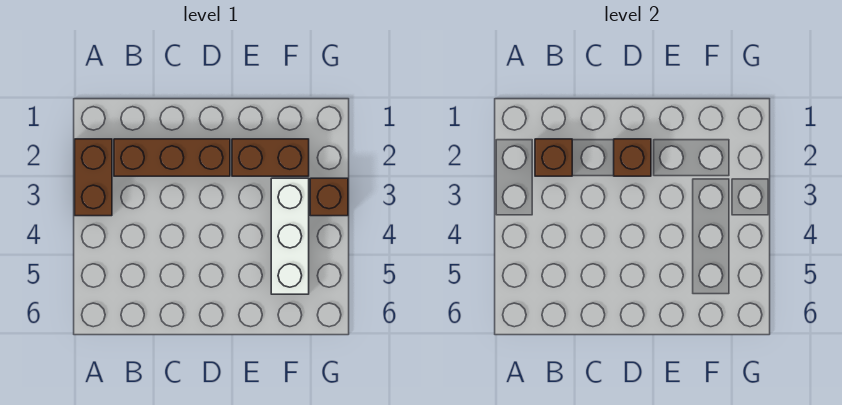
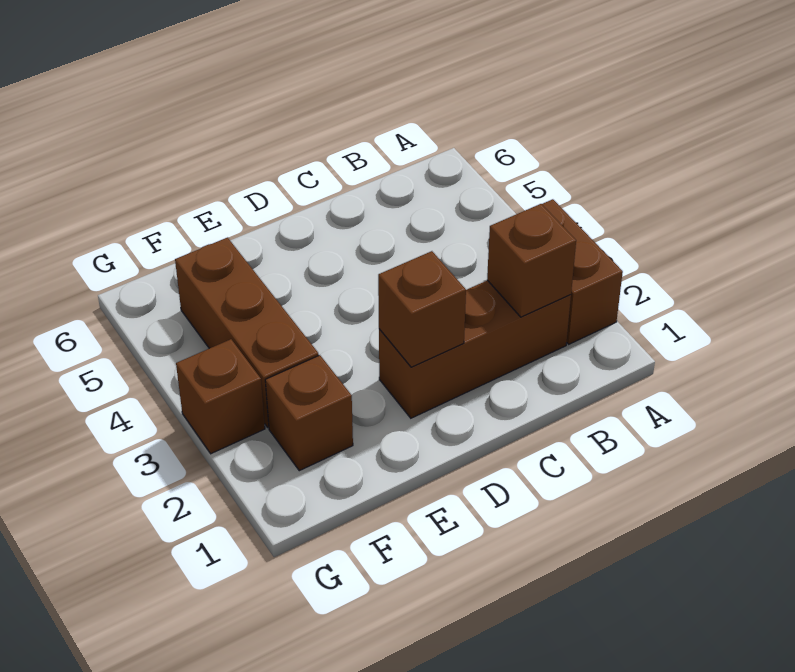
brown brick E2:F2 level 1 -> brown brick F2 level 1
white brick F3:F5 level 1 -> brown brick F3:F5 level 1

